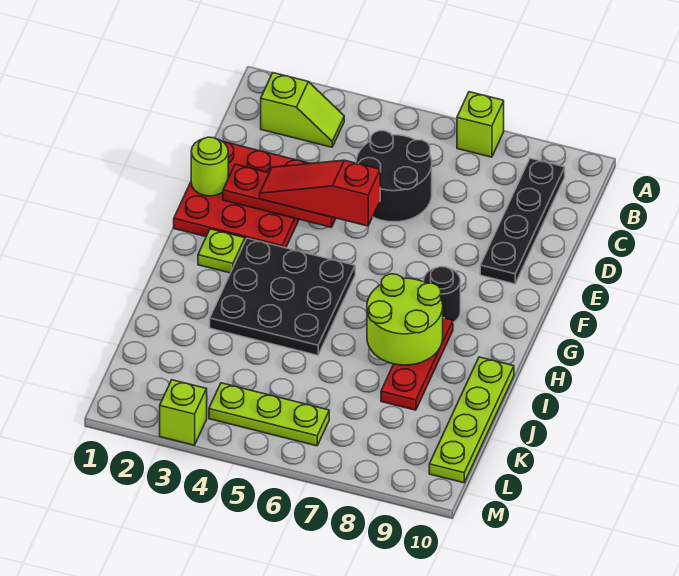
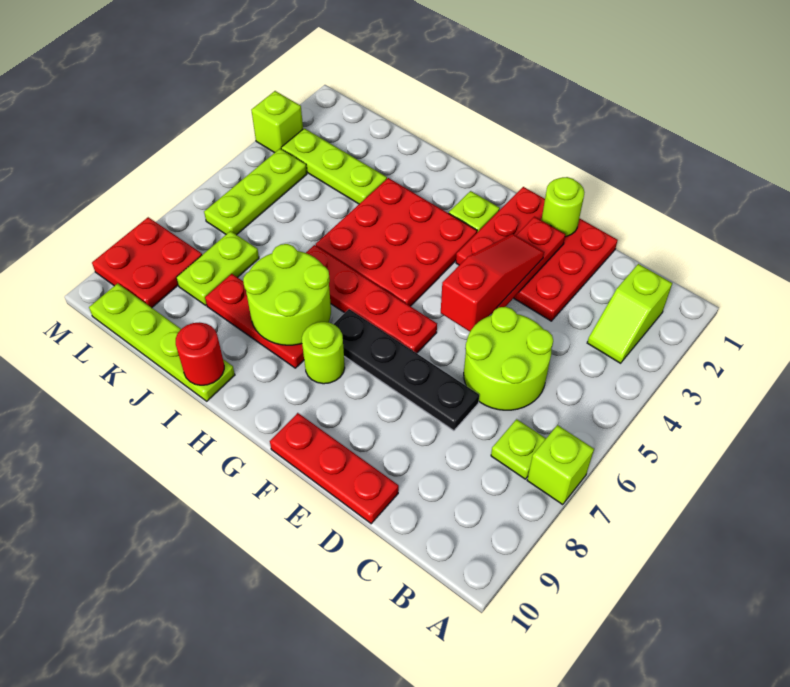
none -> lime plate B7 level 1
black plate B9:E9 level 1 -> black plate D7:G7 level 1
black round brick C5:D6 level 1 -> lime round brick C5:D6 level 1
none -> red plate D10:F10 level 1
none -> red plate F6:I6 level 1
black plate G3:I5 level 1 -> red plate G3:I5 level 1
black round brick G8 level 1 -> lime round brick G8 level 1
none -> red round brick I10 level 2
none -> lime plate J3:L3 level 1
none -> lime plate K7:K8 level 1
none -> red plate L8:M9 level 1

